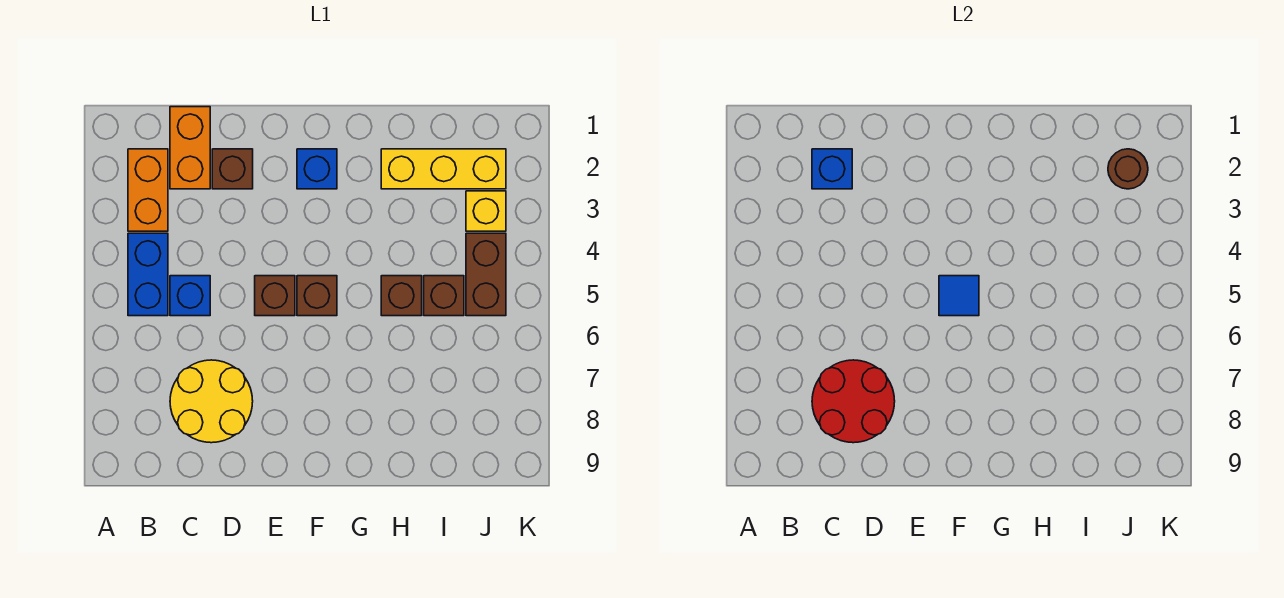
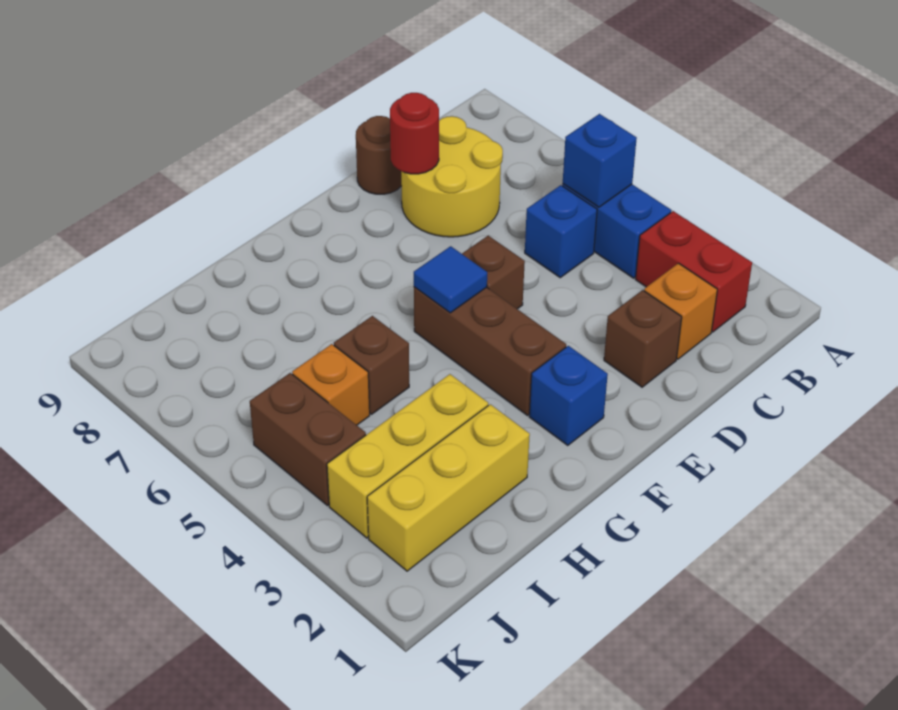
orange brick B2:B3 level 1 -> red brick B2:B3 level 1
orange brick C1:C2 level 1 -> orange brick C2 level 1
blue brick C2 level 2 -> blue brick B5 level 2
red round brick C7:D8 level 2 -> red round brick D8 level 2
brown brick F5 level 1 -> brown brick F3:F5 level 1
brown brick I5 level 1 -> orange brick I5 level 1
brown round brick J2 level 2 -> brown round brick D9 level 1
yellow brick J3 level 1 -> yellow brick H3:J3 level 1

